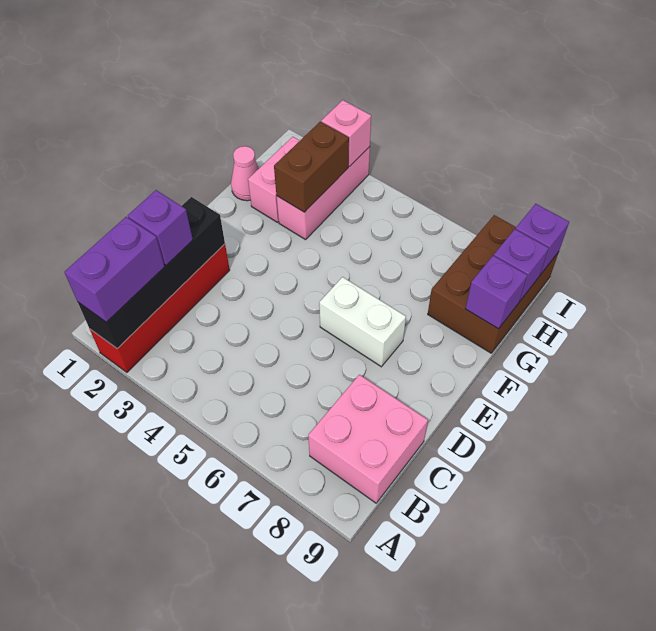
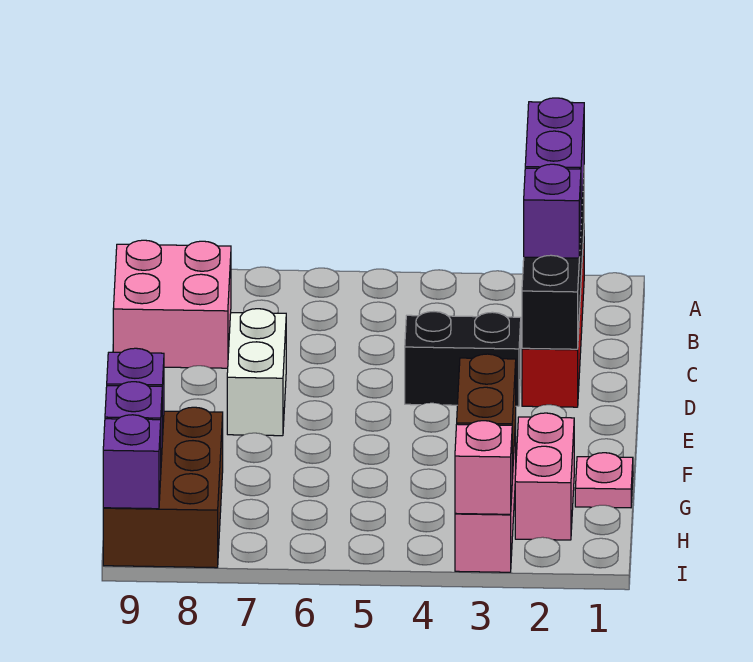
none -> black brick D3:D4 level 1
white brick E6:E7 level 1 -> white brick D7:E7 level 1
pink cone G1 level 1 -> pink plate G1 level 1

